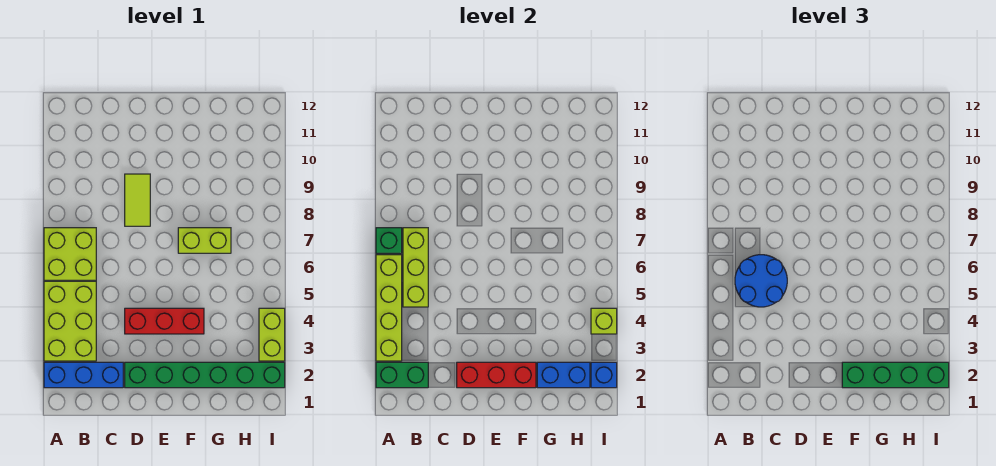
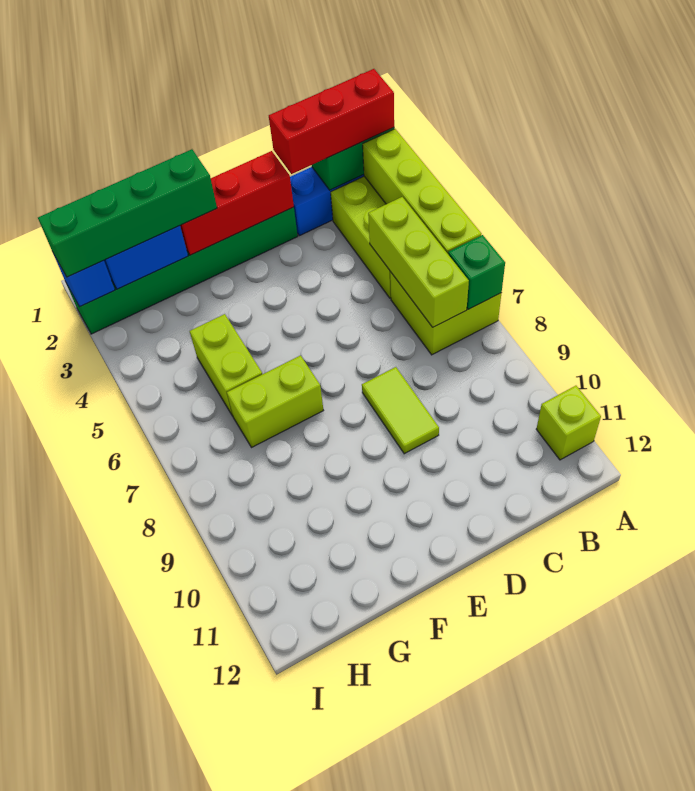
blue round brick B5:C6 level 3 -> none
red brick D4:F4 level 1 -> red brick A2:C2 level 3
lime brick I3:I4 level 1 -> lime brick G5:G6 level 1
lime brick I4 level 2 -> lime brick A11 level 1

